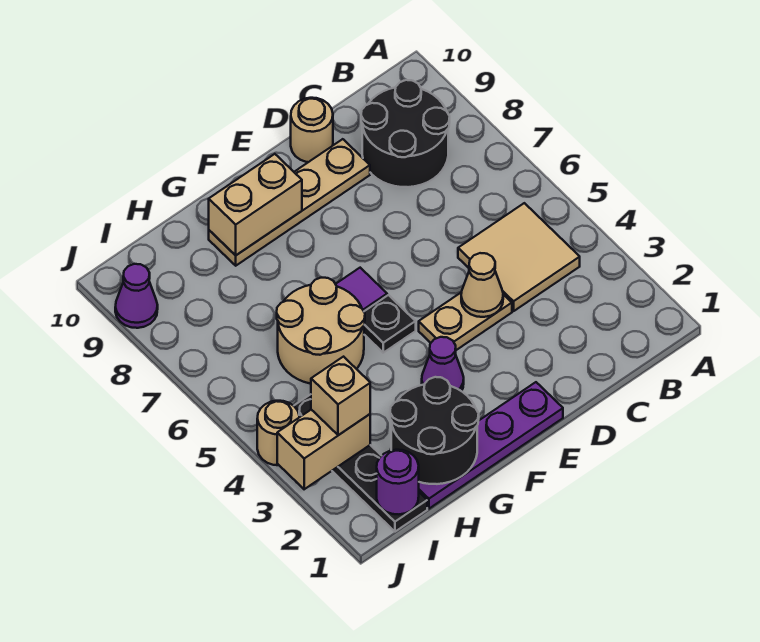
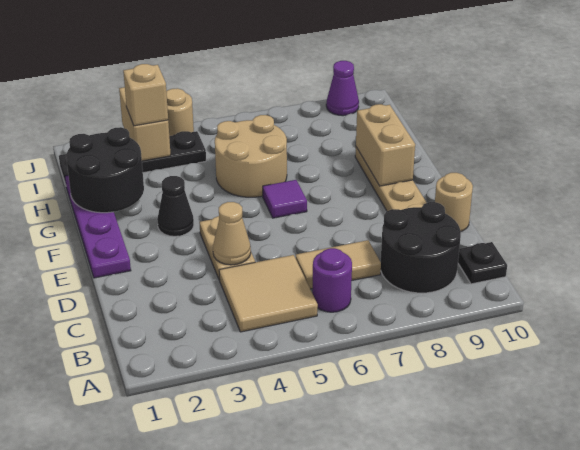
none -> tan tile C6:C7 level 1
purple cone F3 level 1 -> black cone F3 level 1
black plate F5 level 1 -> black plate B10 level 1
purple round brick I1 level 2 -> purple round brick B6 level 1

